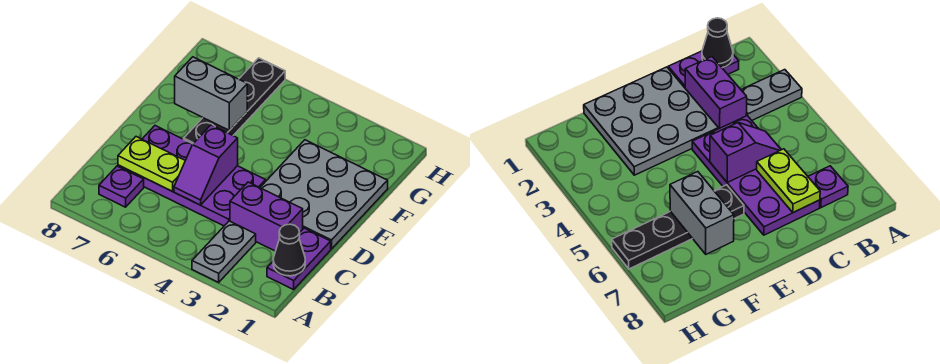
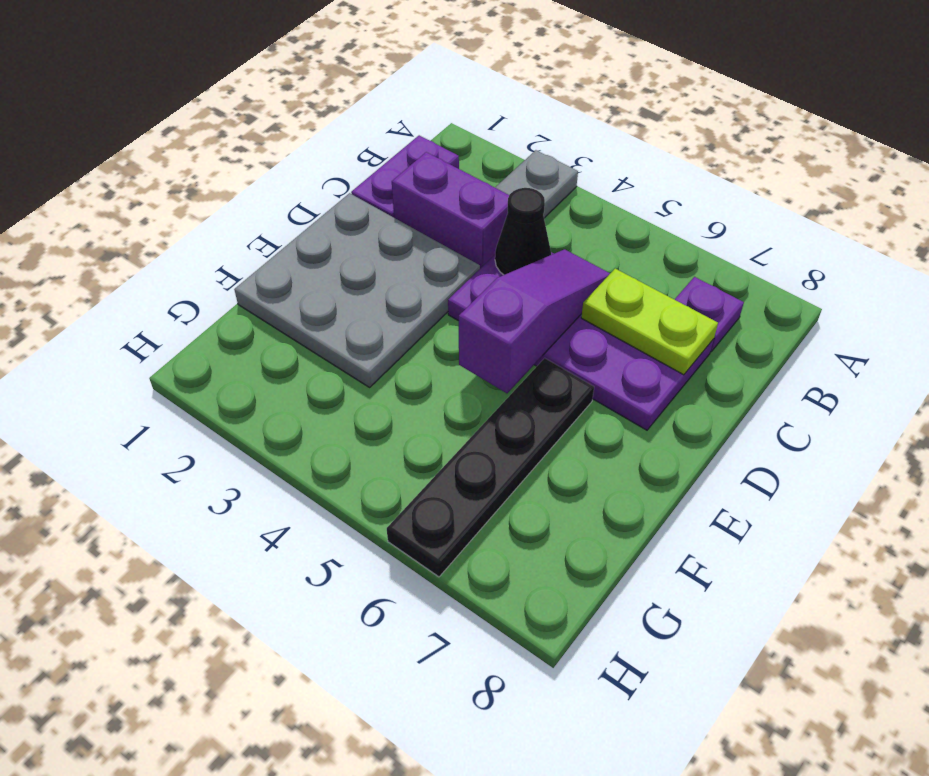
black cone B1 level 2 -> black cone C4 level 2
purple slope C5:D5 level 2 top D -> purple slope C5:E5 level 2 top E
grey brick F6:F7 level 2 -> none

